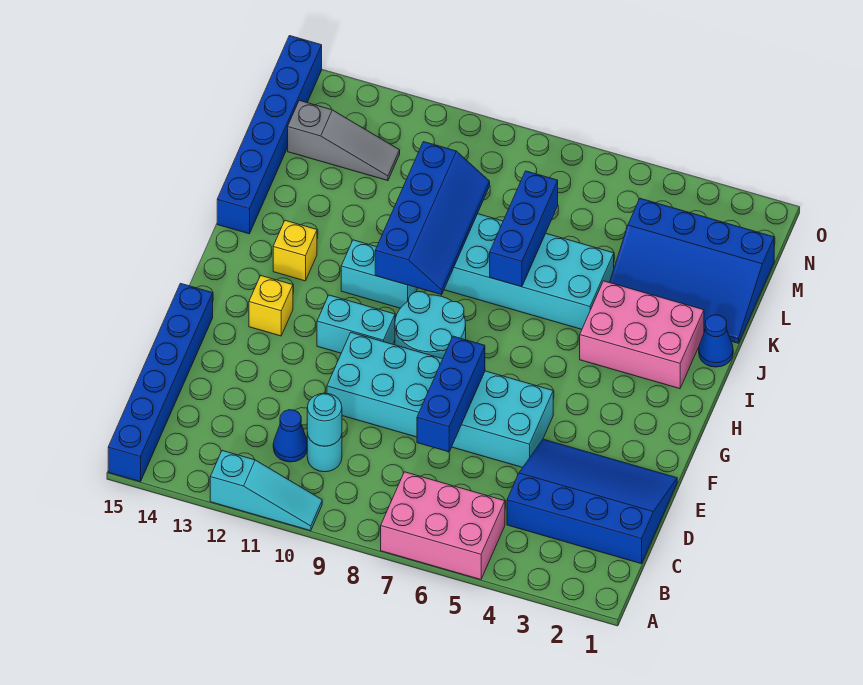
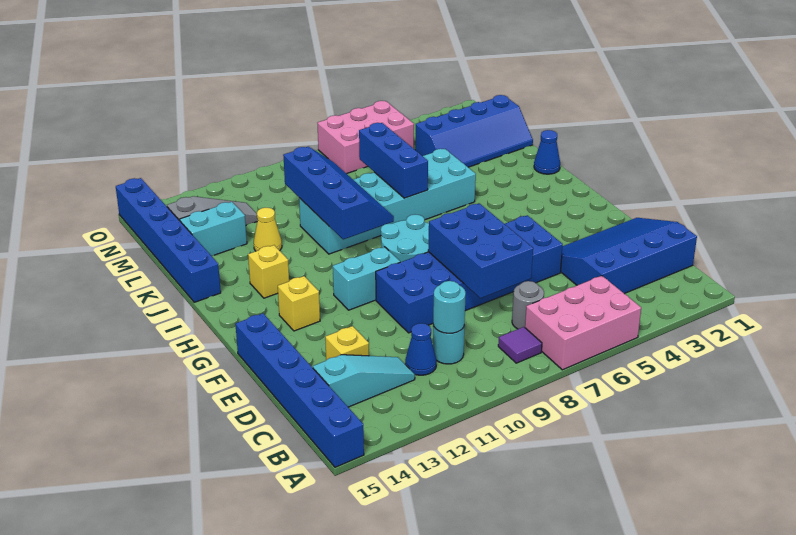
cyan slope A10:A12 level 1 top 12 -> cyan slope C12:C14 level 1 top 14
none -> purple tile B8 level 1
none -> grey round brick C7 level 1
blue brick D7:F7 level 2 -> blue brick D7:F8 level 2
none -> yellow brick D13 level 1
cyan brick E5:F10 level 1 -> blue brick E5:F10 level 1
pink brick I2:J4 level 1 -> pink brick N5:O7 level 1
cyan brick I10:I11 level 1 -> cyan brick L13:L14 level 1
blue slope K1:M4 level 1 top M -> blue slope L1:M4 level 1 top M
none -> yellow cone K12 level 1

